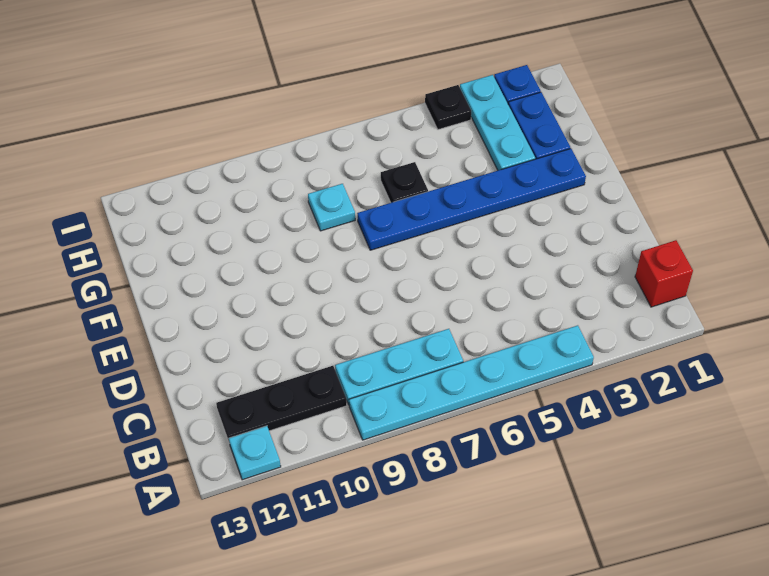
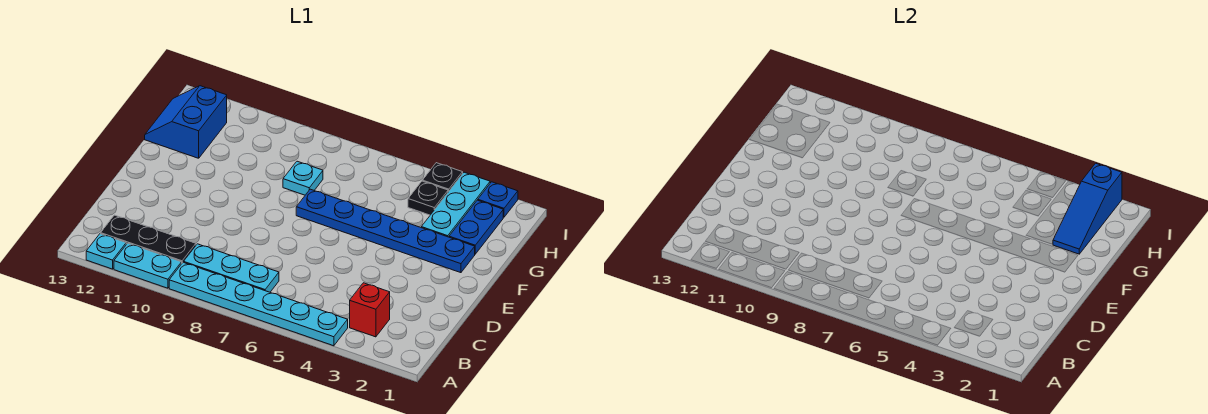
none -> cyan plate A10:A11 level 1
red brick B1 level 1 -> red brick B3 level 1
none -> blue slope G2:I2 level 2 top I
black plate G6 level 1 -> black plate H4 level 1
none -> blue slope G12:H13 level 1 top 12

